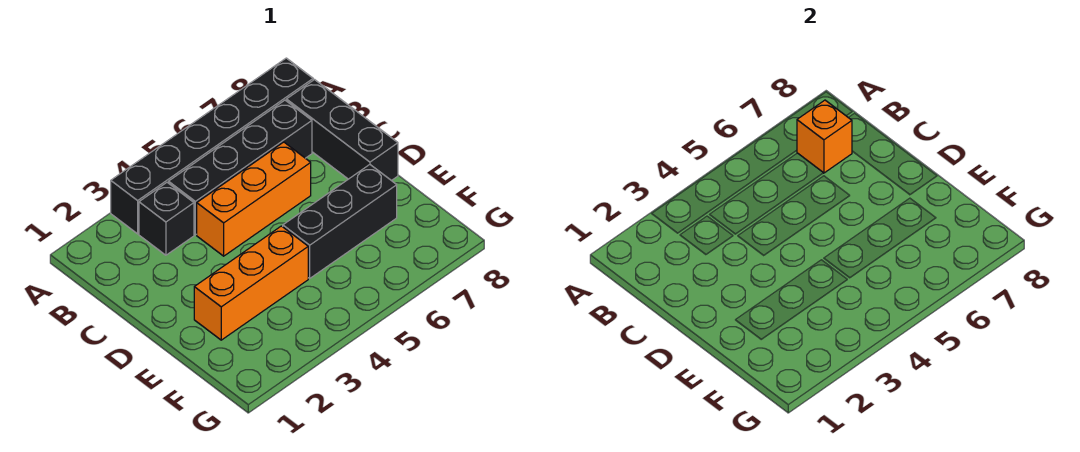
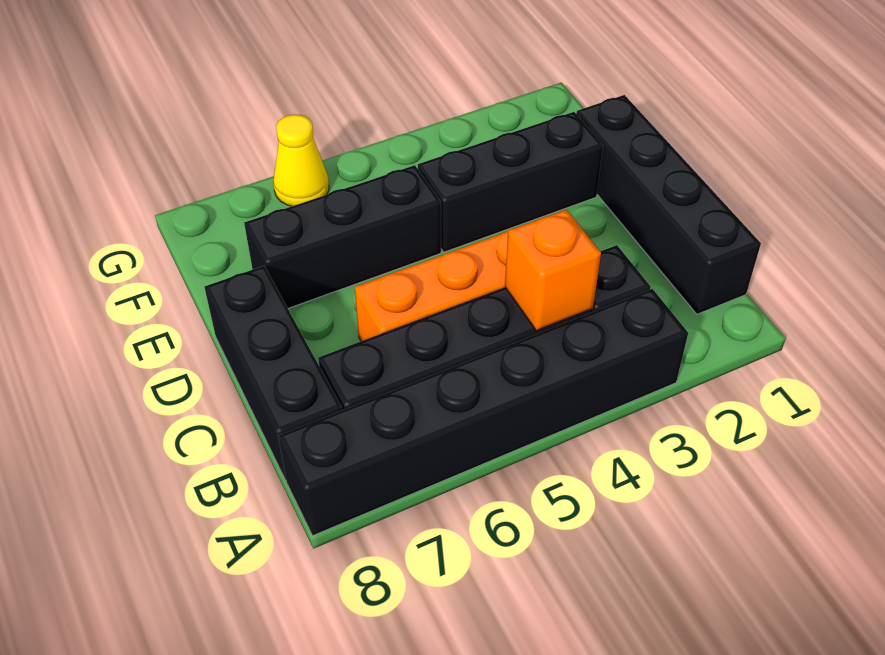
none -> black brick B1:E1 level 1
orange brick B7 level 2 -> orange brick B4 level 2
orange brick E2:E4 level 1 -> black brick E2:E4 level 1
none -> yellow cone G6 level 1

